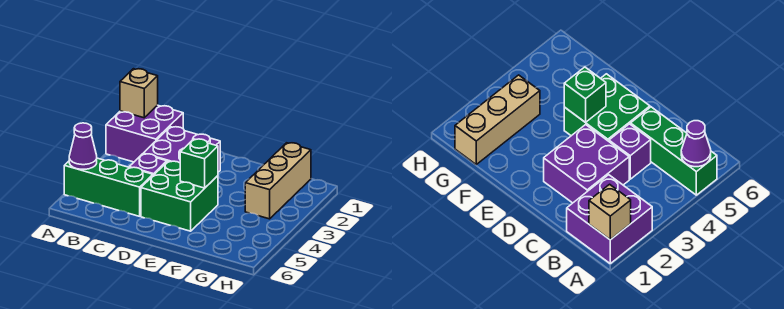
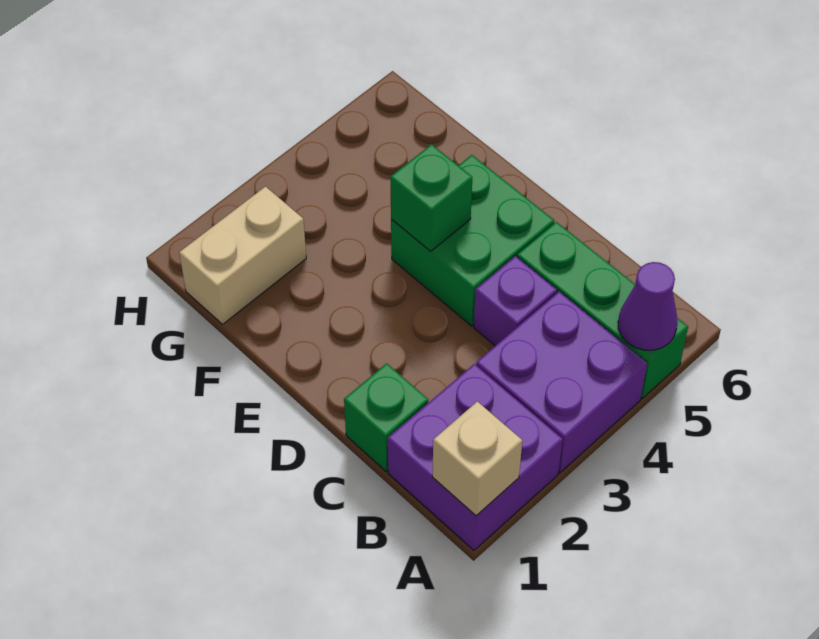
none -> green brick C1 level 1
purple brick C2:D3 level 1 -> purple brick A3:B4 level 1
tan brick G1:G3 level 1 -> tan brick G1:G2 level 1

